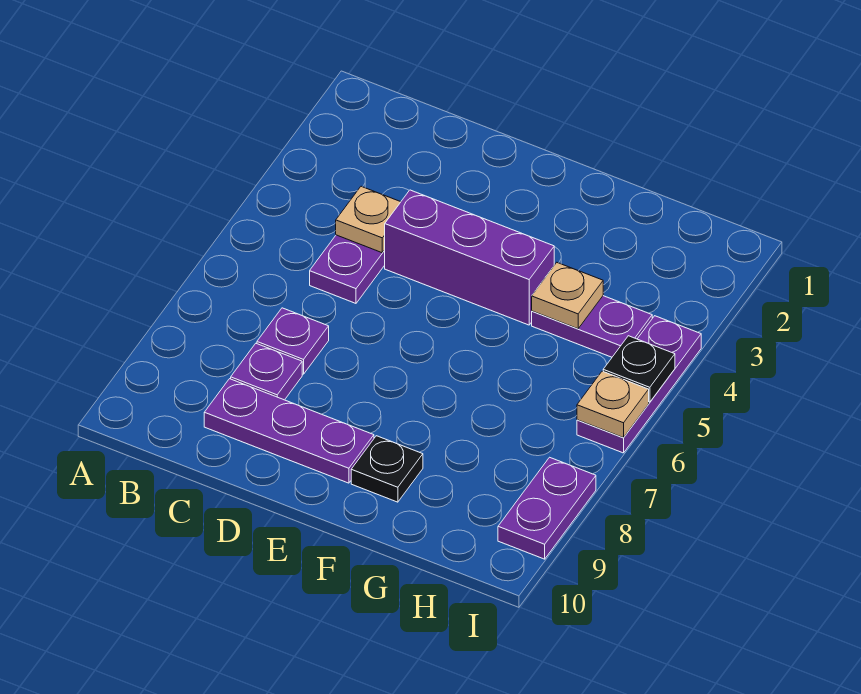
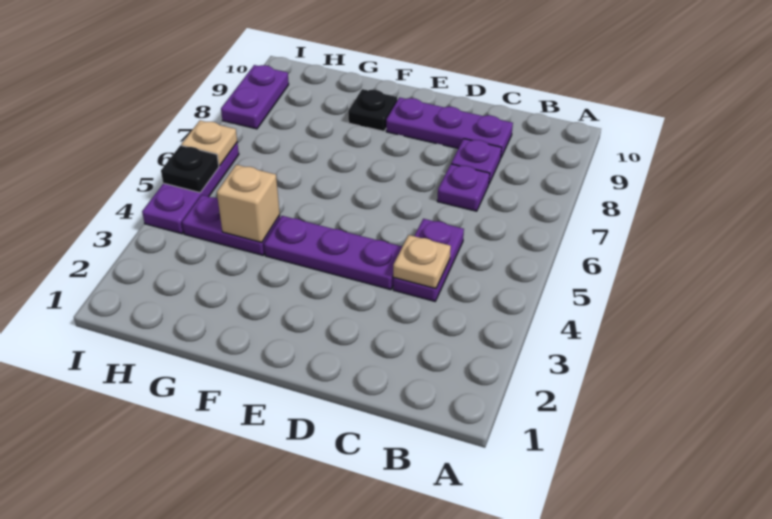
purple brick D4:F4 level 1 -> purple plate D4:F4 level 1
tan plate G4 level 2 -> tan brick G4 level 2

